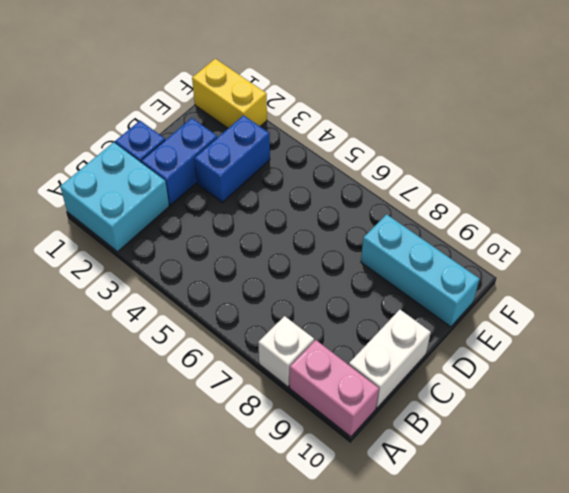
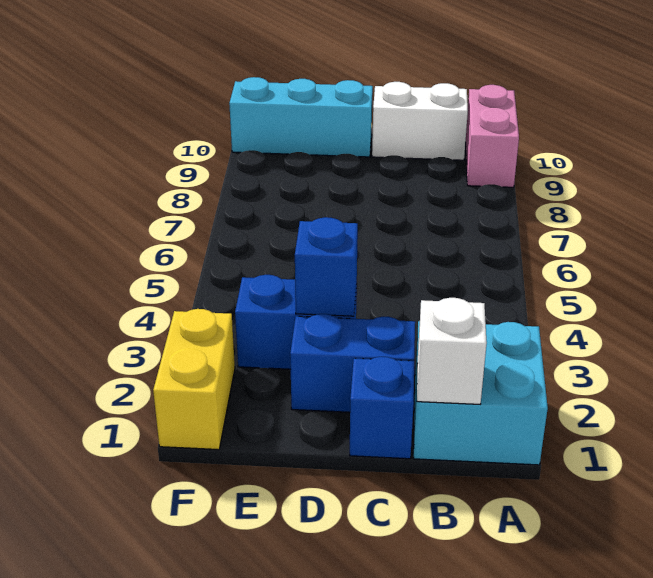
white brick A8 level 1 -> white brick B1 level 2
none -> blue brick D3 level 2
cyan brick E8:E10 level 1 -> cyan brick D10:F10 level 1

